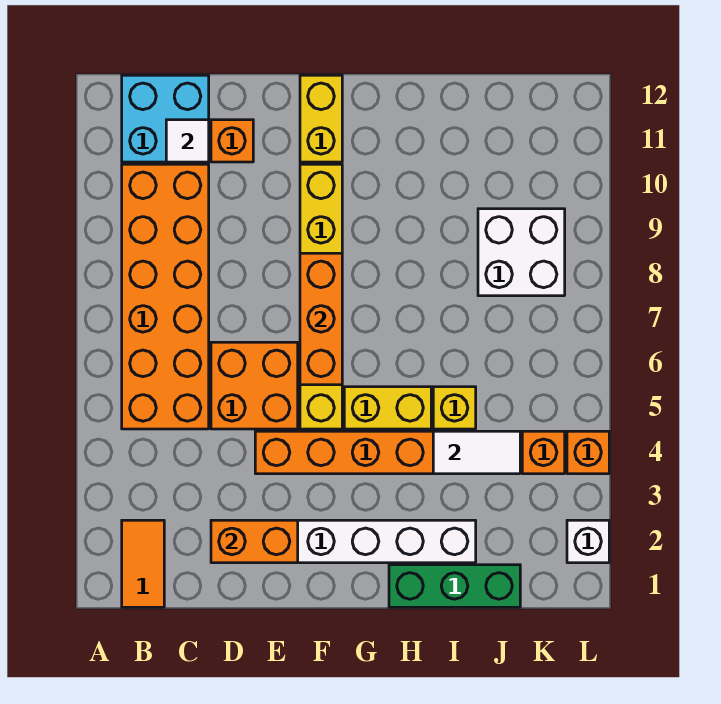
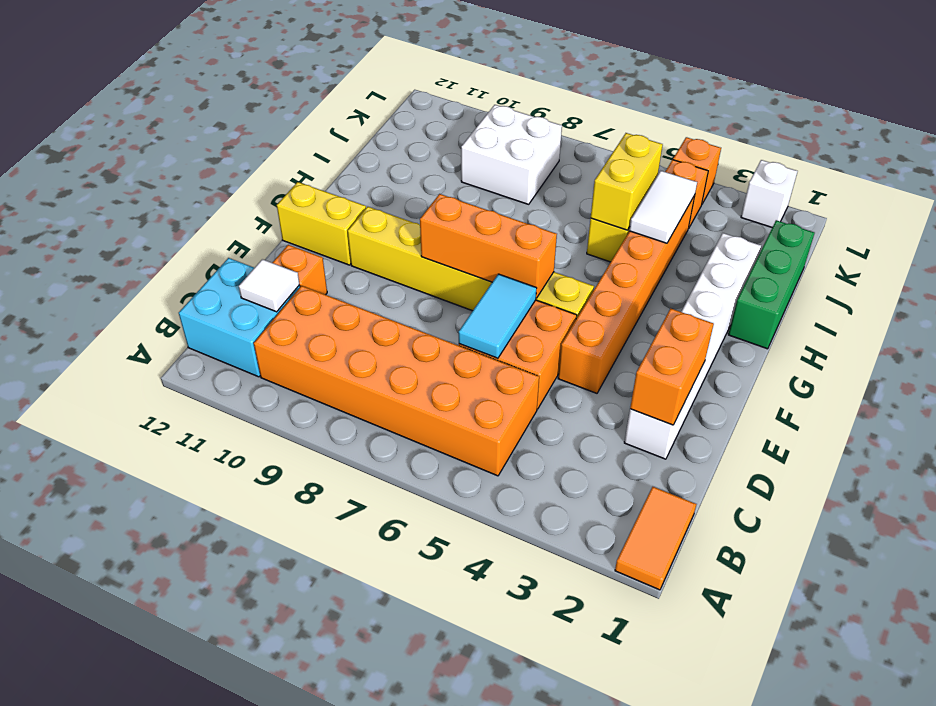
orange tile B1:B2 level 1 -> orange tile A1:B1 level 1
none -> cyan tile D6:E6 level 2
yellow brick G5:H5 level 1 -> yellow brick I5:J5 level 2

